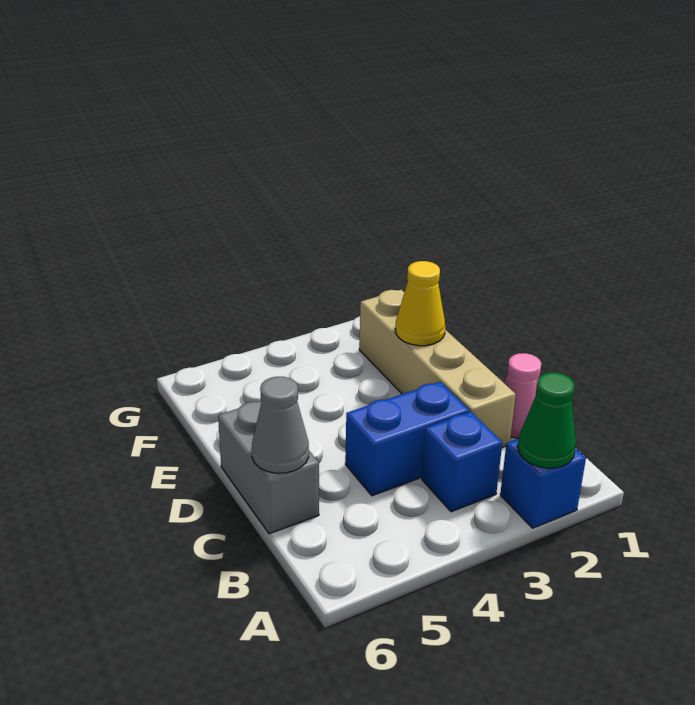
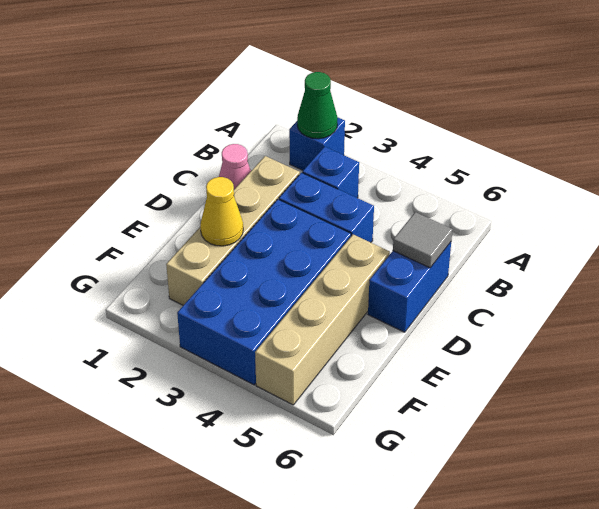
grey brick C6:D6 level 1 -> blue brick C6:D6 level 1
grey cone C6 level 2 -> grey tile C6 level 2
none -> blue brick D3:G4 level 1
none -> tan brick D5:G5 level 1

